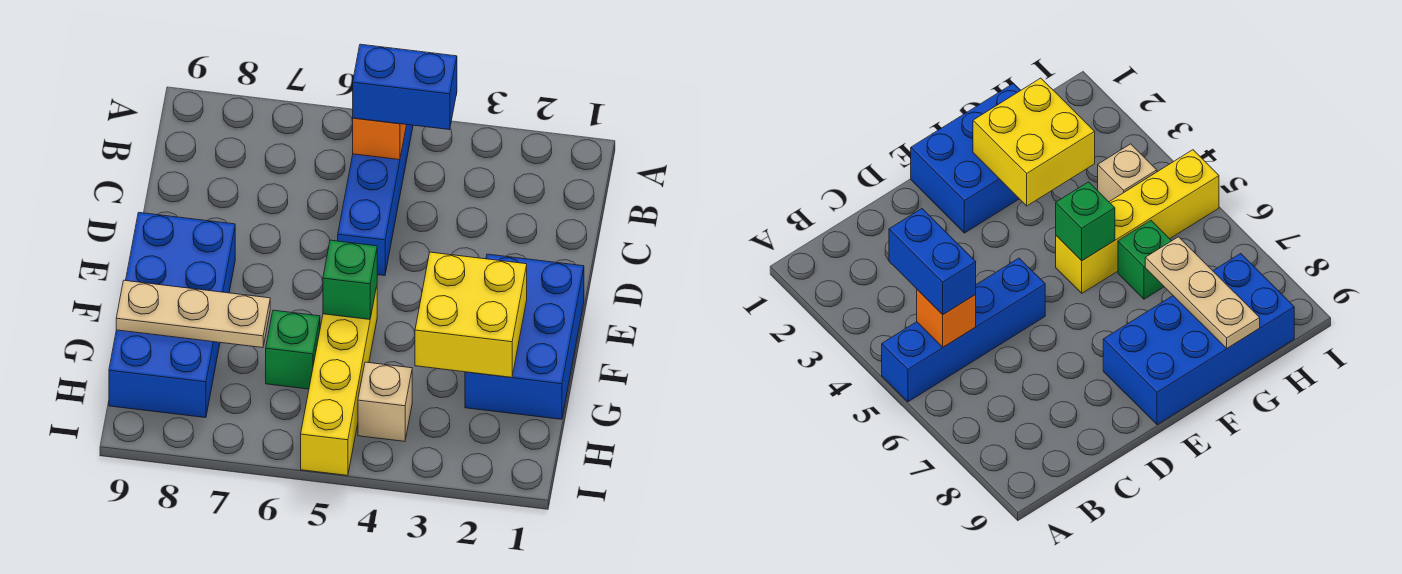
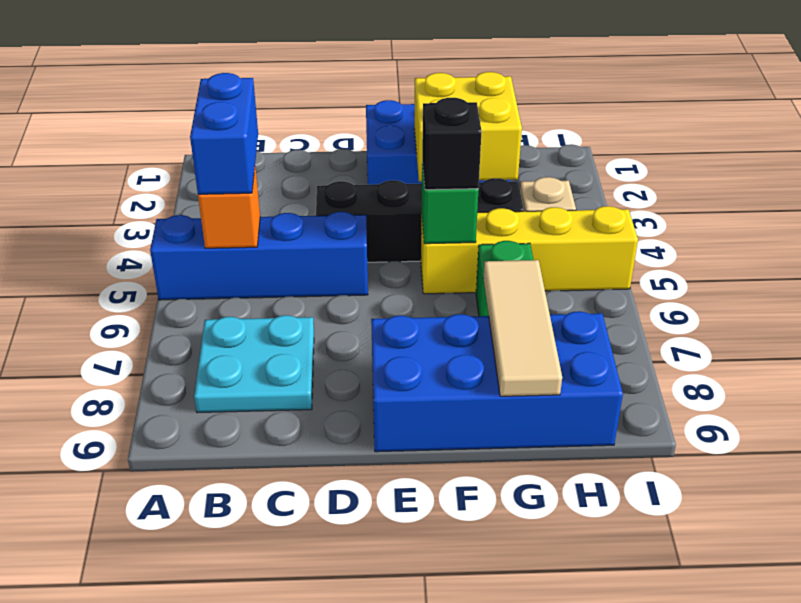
none -> cyan plate B7:C8 level 1
none -> black brick D4:G4 level 1
none -> black brick F5 level 3
tan plate G7:G9 level 2 -> tan tile G7:G9 level 2

